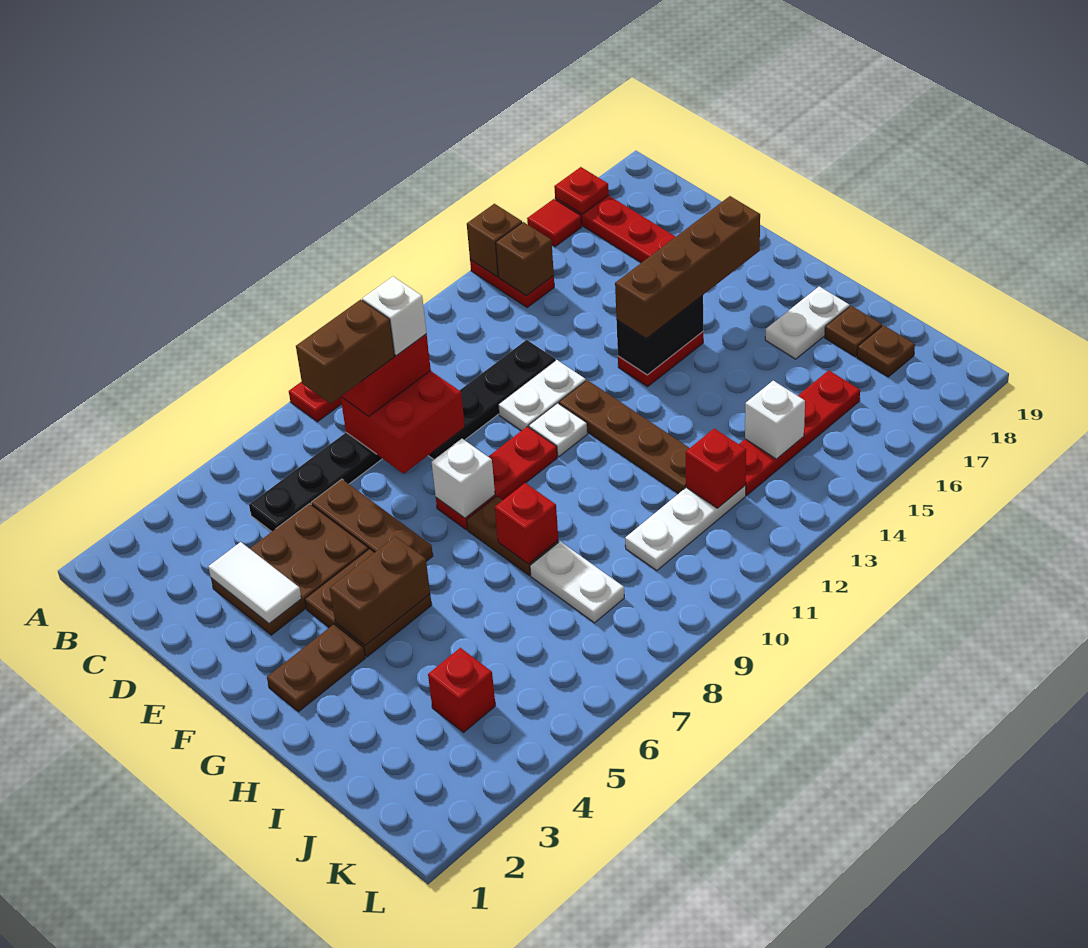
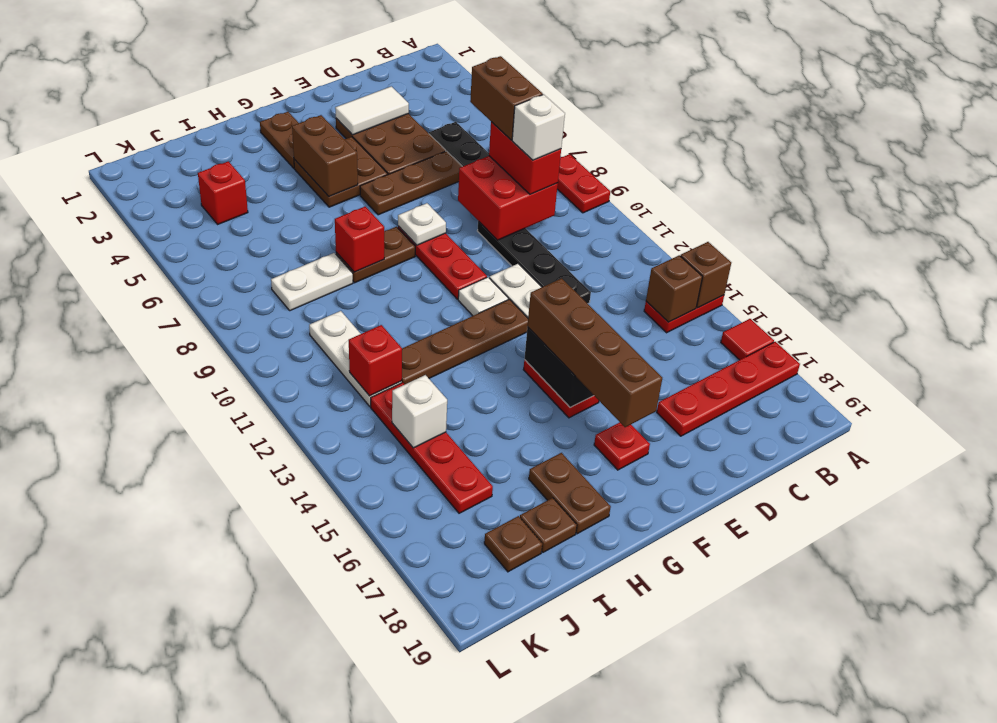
red plate A17 level 2 -> red plate F17 level 1
white brick F8 level 2 -> white plate F8 level 2
white plate H17:H18 level 1 -> brown plate H17:H18 level 1

